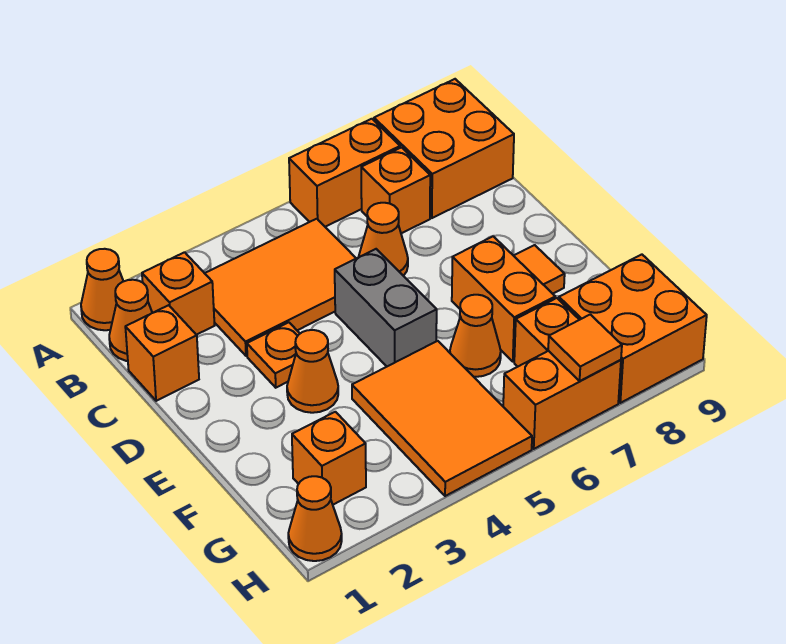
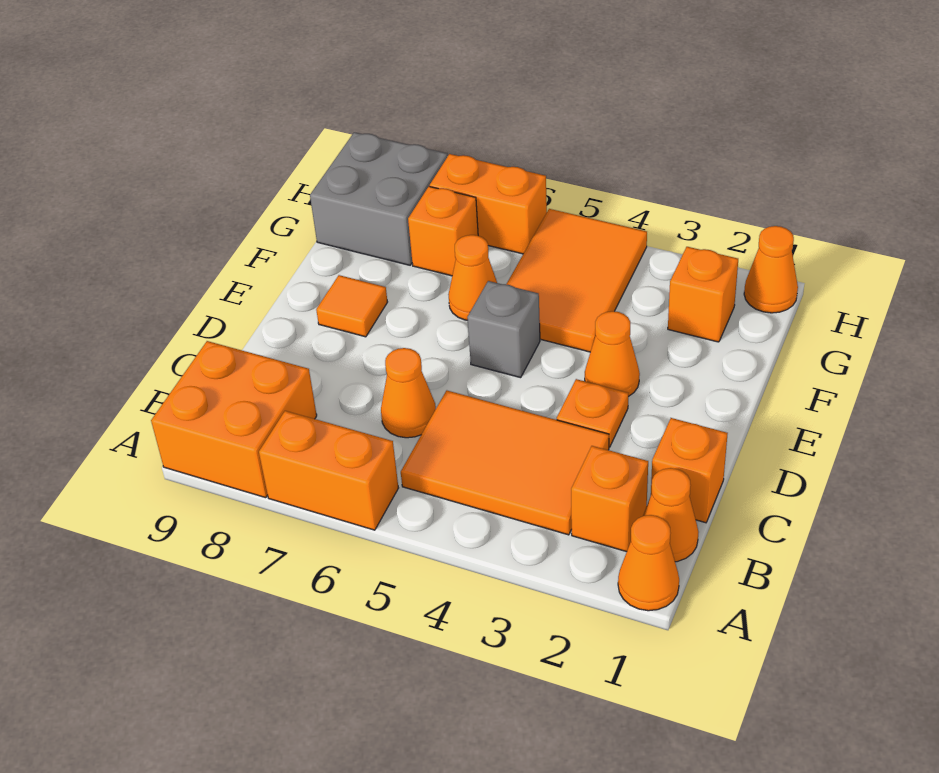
orange brick B7 level 1 -> none
grey brick D5:E5 level 1 -> grey brick E5 level 1
orange brick E7:F7 level 1 -> none
orange brick G8:H9 level 1 -> grey brick G8:H9 level 1
orange tile H7 level 2 -> none

